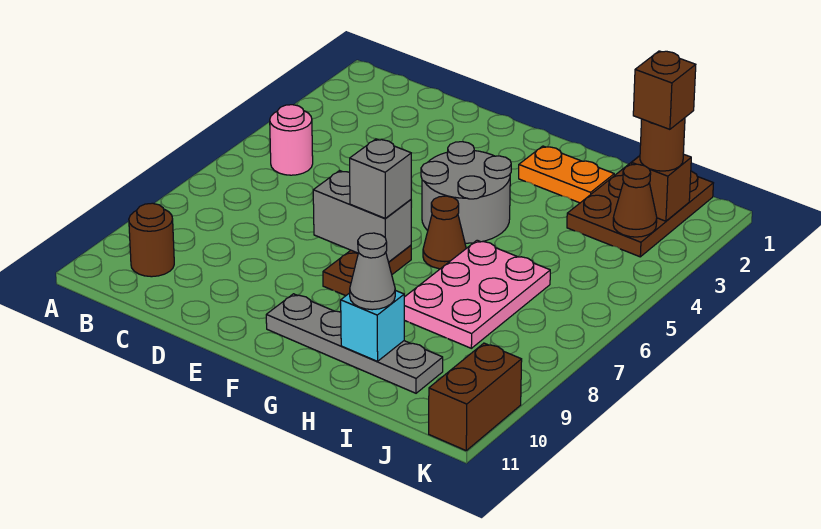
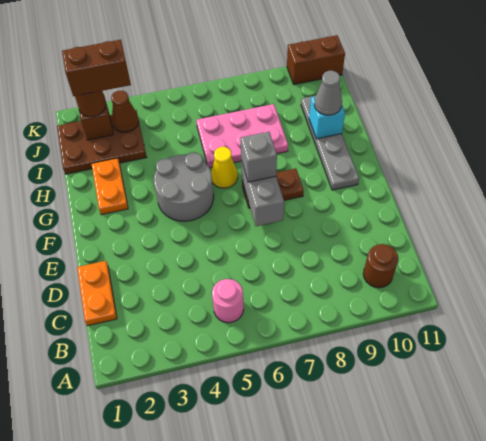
none -> orange plate C1:D1 level 1
brown cone G6 level 1 -> yellow cone G6 level 1
brown brick J2 level 4 -> brown brick J2:J3 level 4

